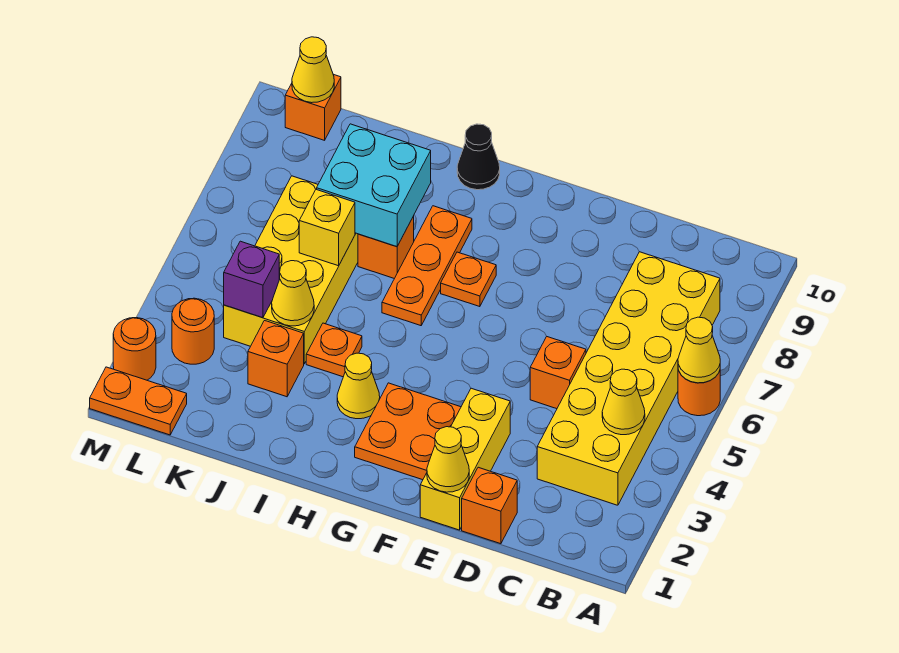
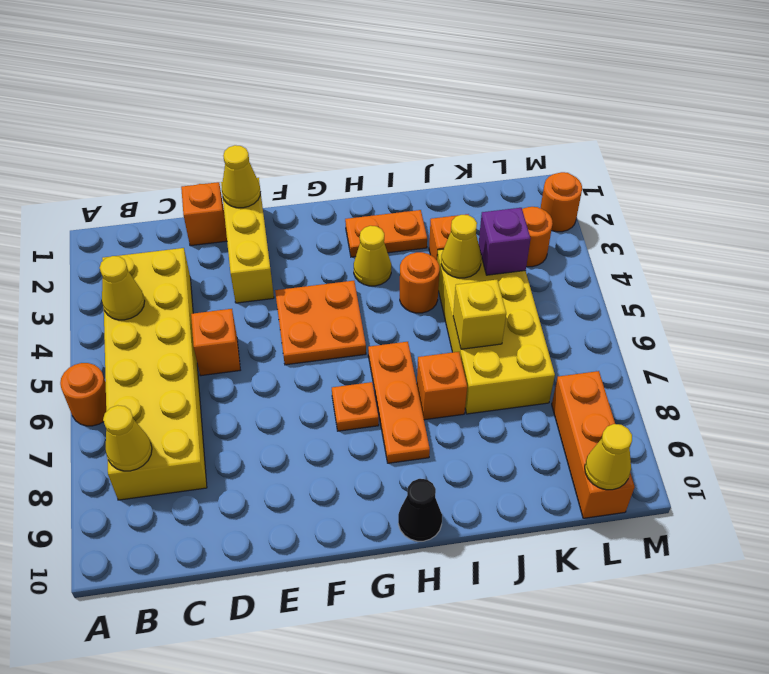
yellow cone A6 level 2 -> yellow cone B8 level 2
orange plate F2:G3 level 1 -> orange plate F4:G5 level 1
orange plate I4 level 1 -> orange round brick I4 level 1
cyan brick I7:J8 level 2 -> none
orange plate L1:M1 level 1 -> orange plate H2:I2 level 1
orange brick L10 level 1 -> orange brick L8:L10 level 1

